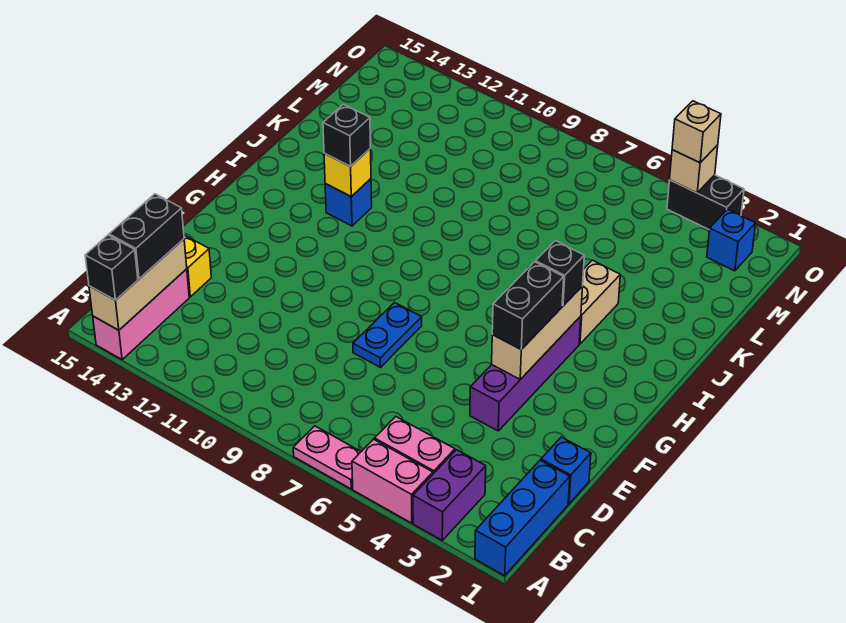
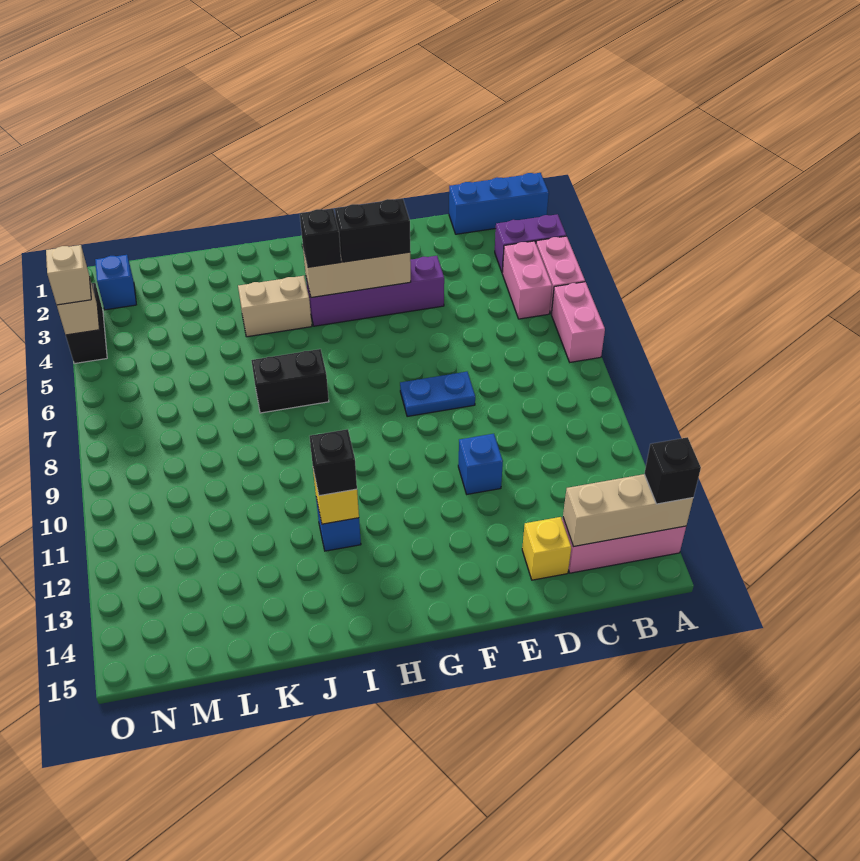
pink plate A6:A7 level 1 -> pink brick A6:A7 level 1
black brick B14:C14 level 3 -> black brick I7:J7 level 1
blue brick D1 level 1 -> blue brick E11 level 1

